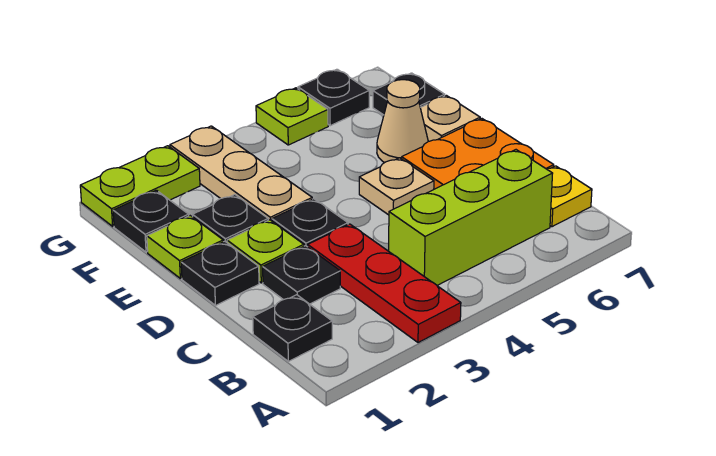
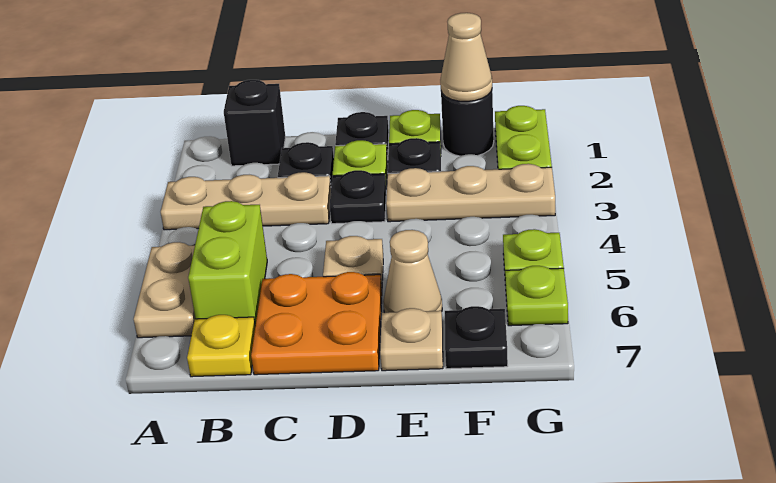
red plate A3:C3 level 1 -> tan plate A3:C3 level 1
none -> tan plate A5:A6 level 1
black plate B1 level 1 -> black brick B1 level 1
lime brick B4:B6 level 1 -> lime brick B5:B6 level 1
black plate F1 level 1 -> black round brick F1 level 1
none -> tan cone F1 level 2
black plate G6 level 1 -> lime plate G6 level 1

